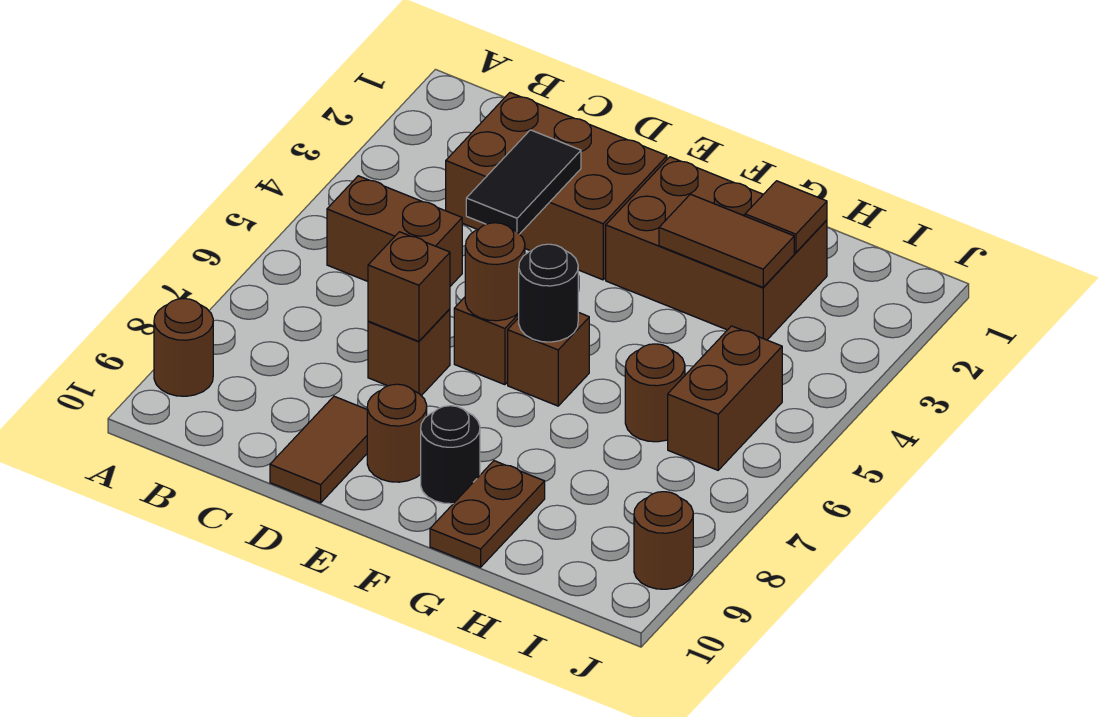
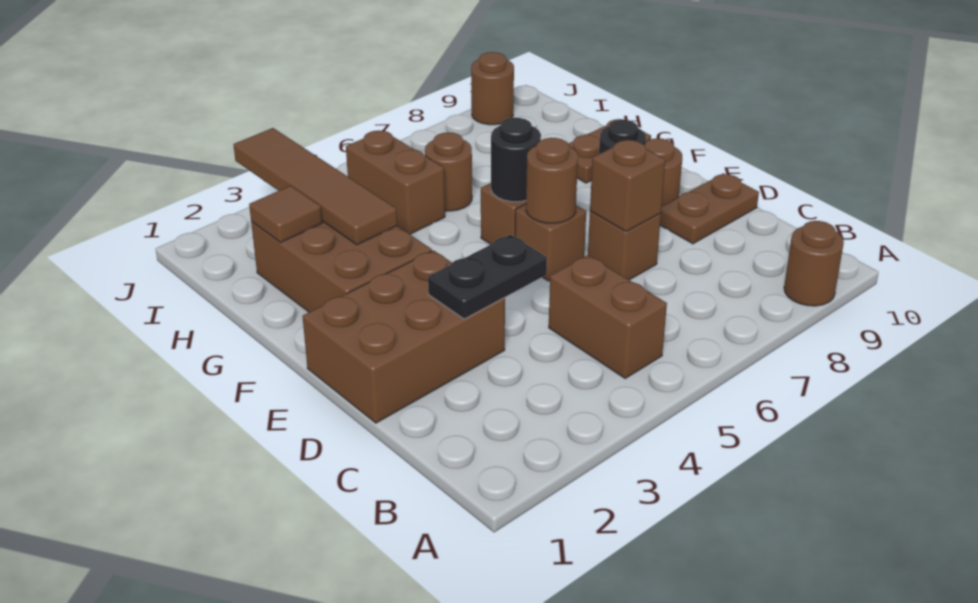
brown brick C2:E3 level 1 -> brown brick D1:E3 level 1
black tile D3:D4 level 2 -> black plate D3:D4 level 2
brown tile D9:D10 level 1 -> brown plate D9:D10 level 1
brown tile G3:H3 level 2 -> brown tile G3:J3 level 2
brown brick I5:I6 level 1 -> brown brick H5:I5 level 1

